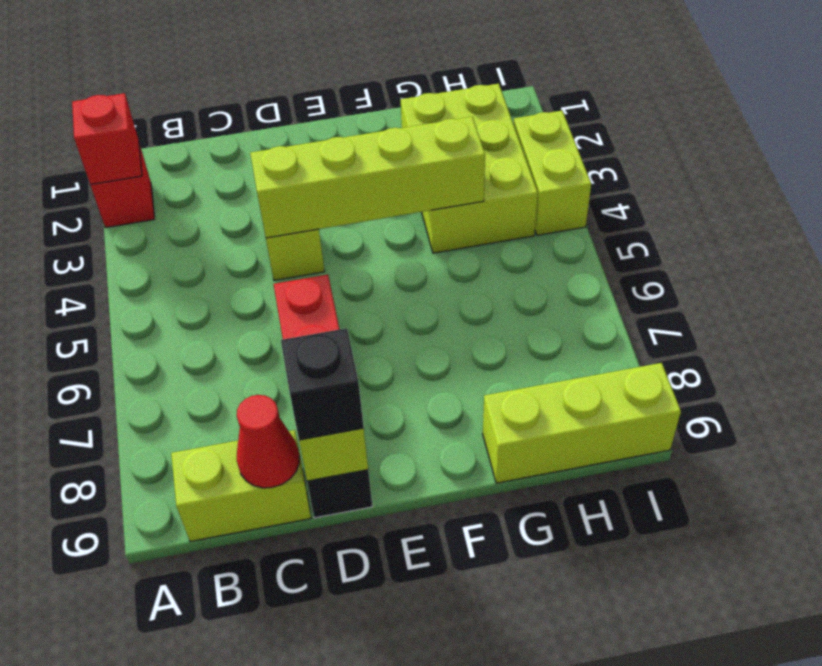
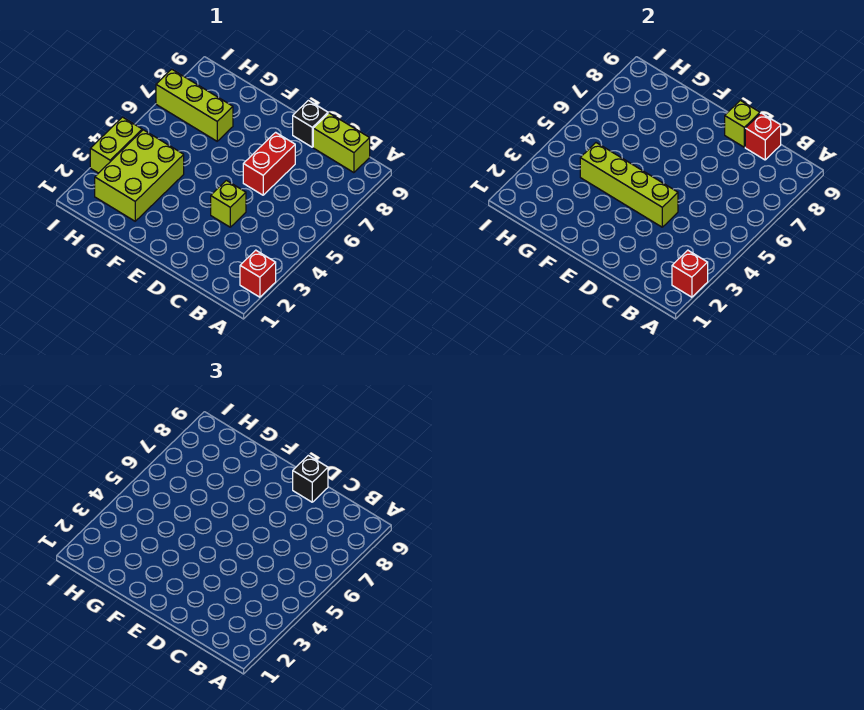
red cone C9 level 2 -> red brick C9 level 2
lime brick G9:I9 level 1 -> lime brick G7:I7 level 1

